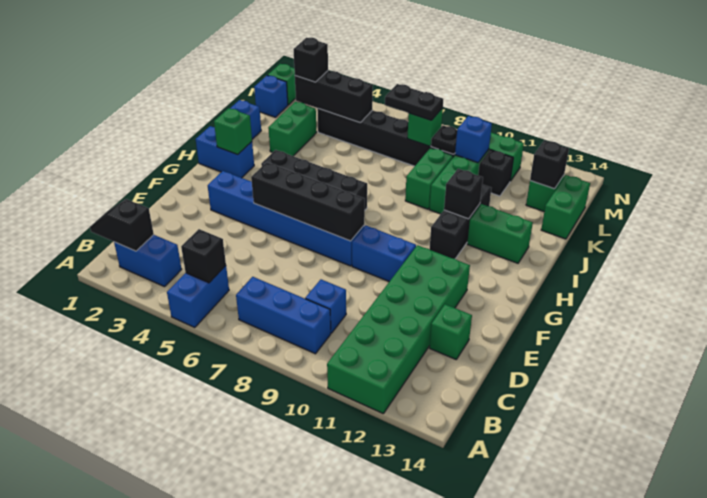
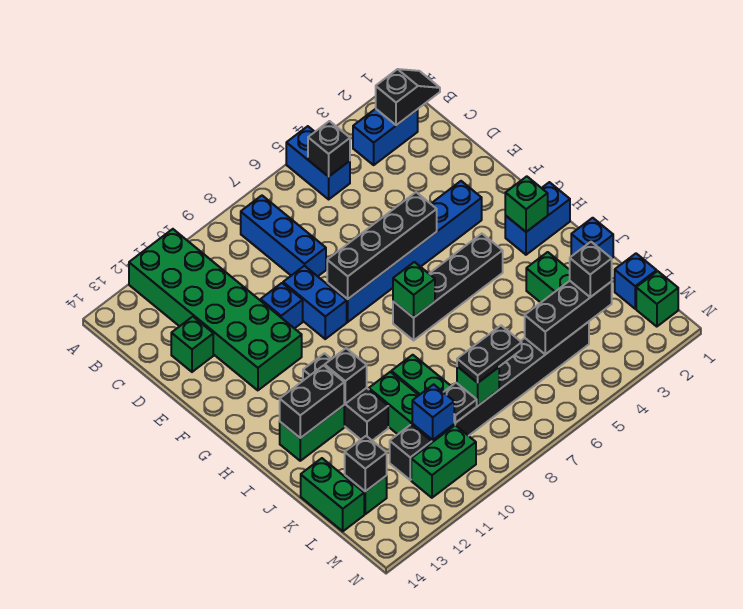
blue brick B7:B9 level 1 -> blue brick B8:D8 level 1
blue brick C9 level 1 -> blue brick E10 level 1
blue brick F9:F10 level 1 -> blue brick E9:F9 level 1
none -> green brick H7 level 2
none -> black brick I12:I13 level 2

